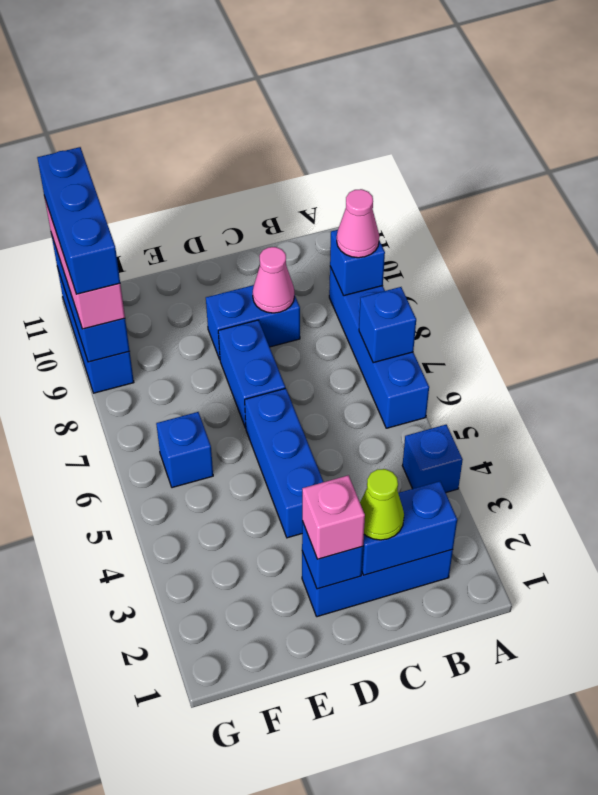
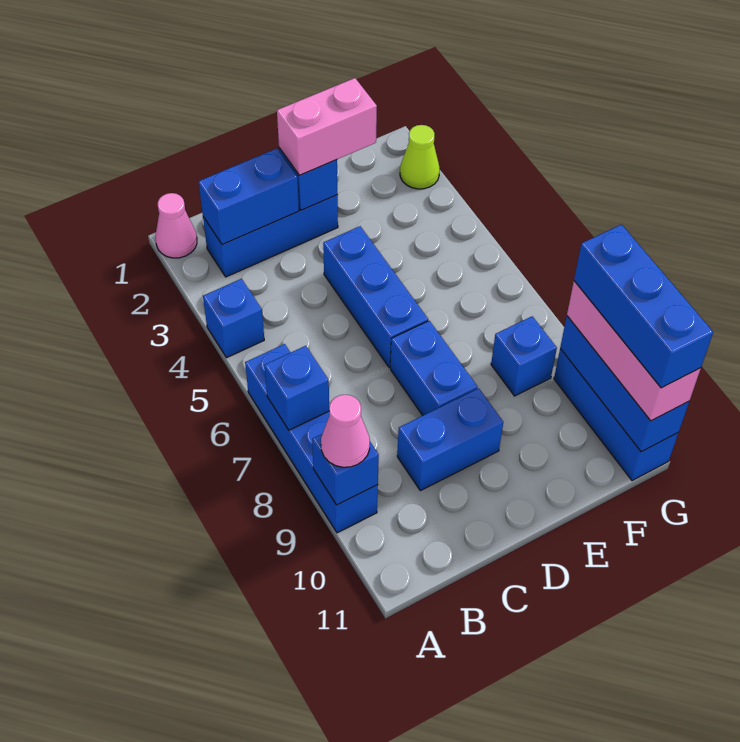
lime cone C2 level 3 -> lime cone G2 level 1
pink cone C9 level 2 -> pink cone A1 level 1
pink brick D2 level 3 -> pink brick D2:E2 level 3
blue brick F6 level 1 -> blue brick F8 level 1

